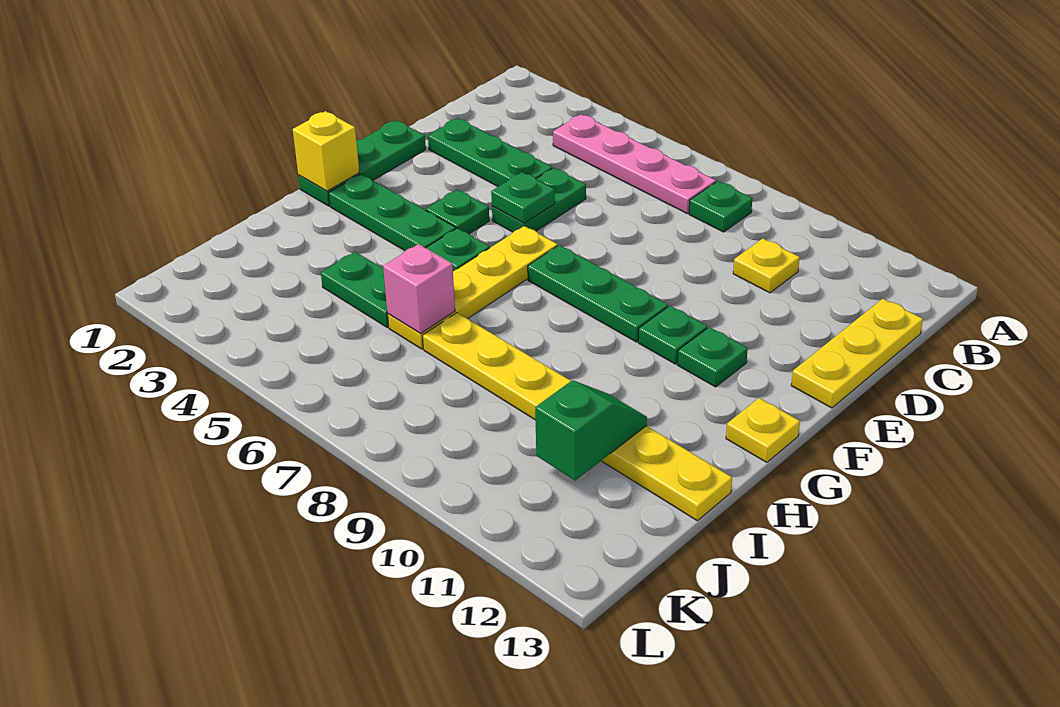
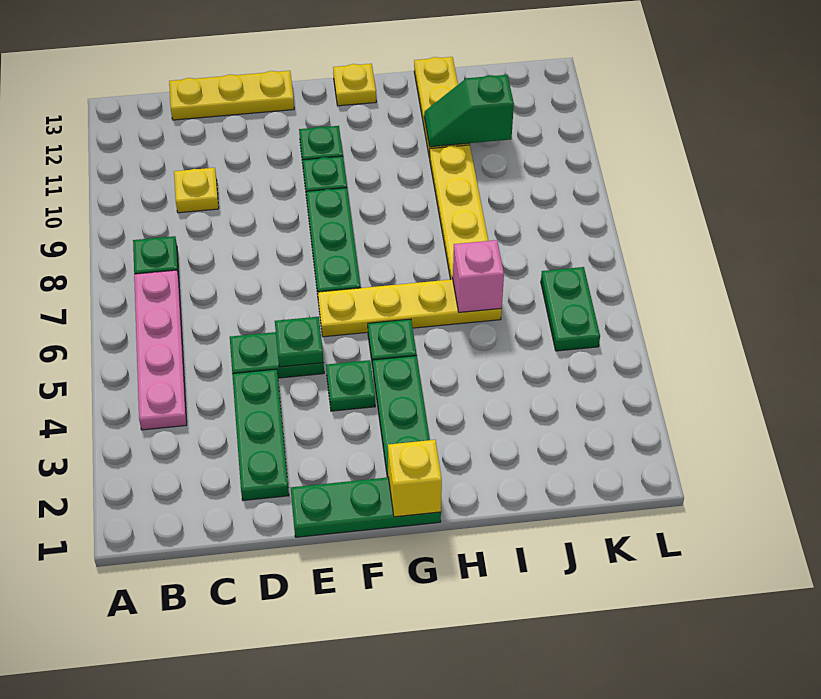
green plate I4:I5 level 1 -> green plate K5:K6 level 1

